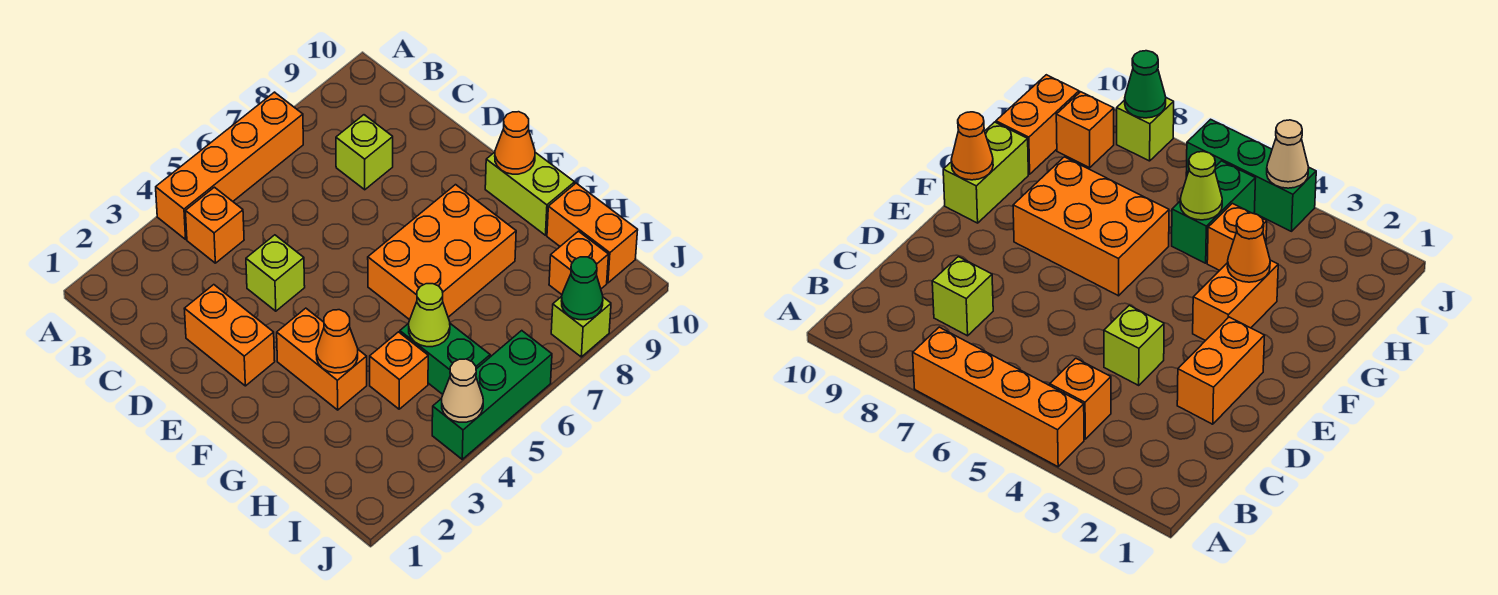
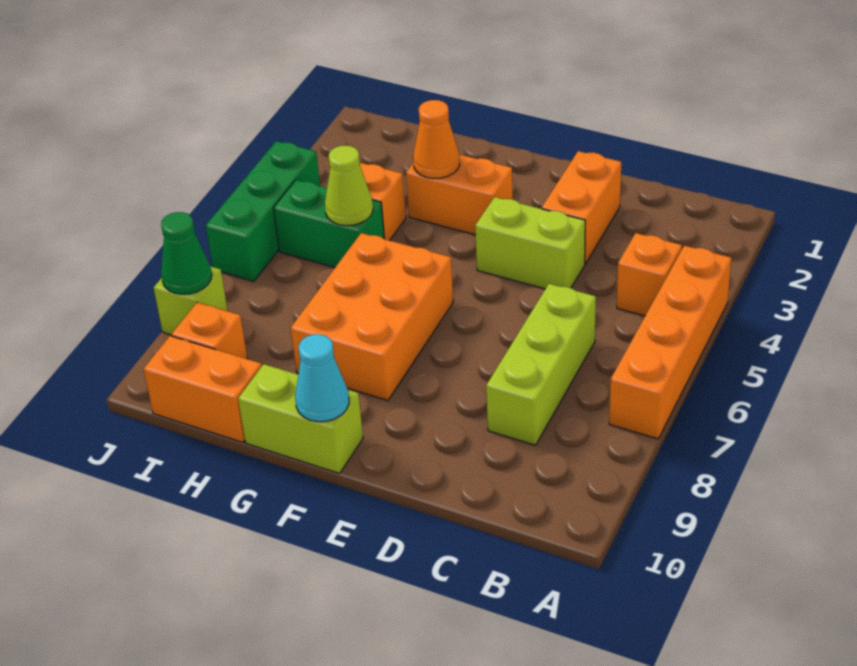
lime brick C8 level 1 -> lime brick C6:C8 level 1
orange brick D2:E2 level 1 -> orange brick D2:D3 level 1
lime brick D4 level 1 -> lime brick D4:E4 level 1
orange cone F10 level 2 -> cyan cone F10 level 2
tan cone J4 level 2 -> none

